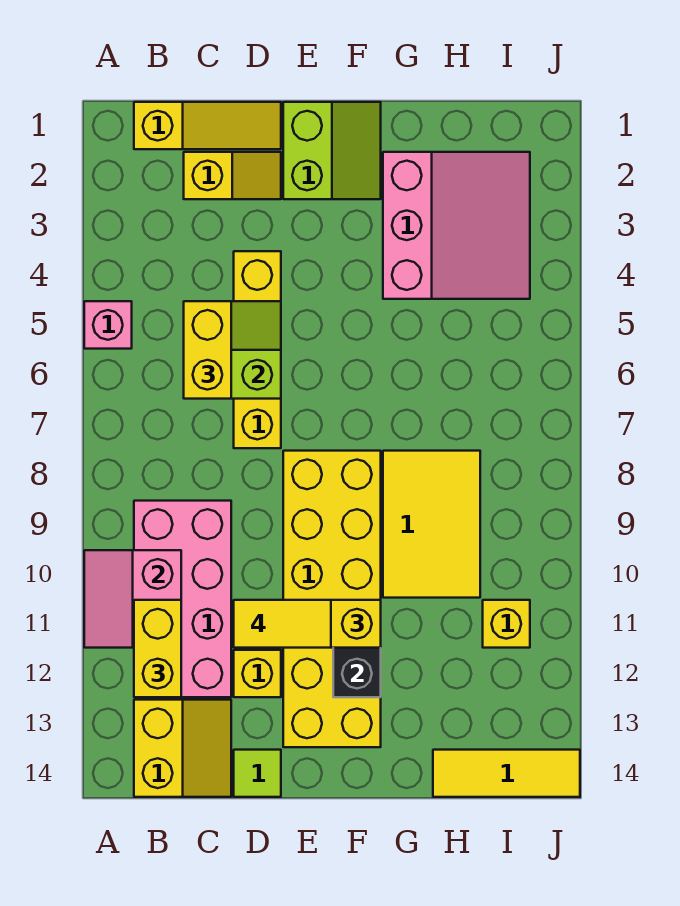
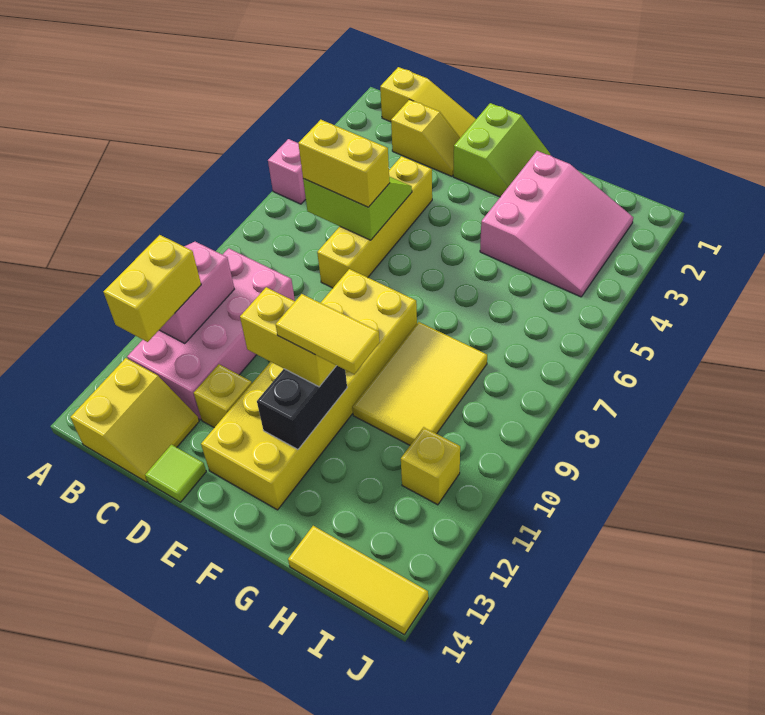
yellow brick C5:C6 level 3 -> yellow brick C6:D6 level 3
yellow tile D11:E11 level 4 -> yellow tile F11:G11 level 4

